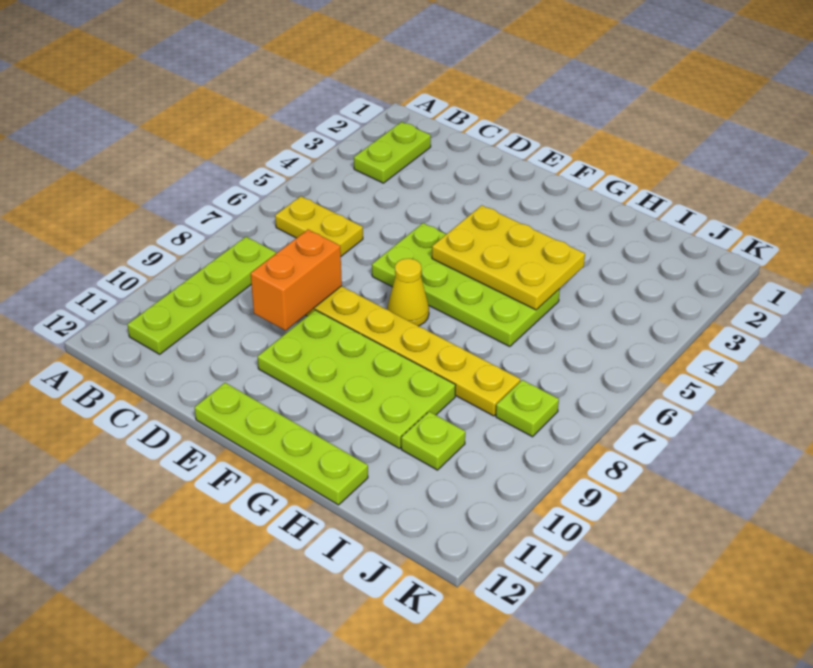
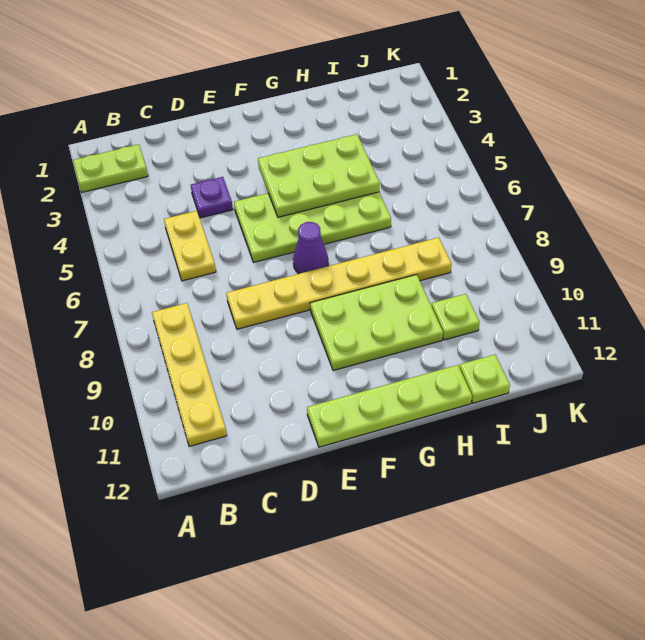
lime plate B2:B3 level 1 -> lime plate A2:B2 level 1
yellow plate B6:C6 level 1 -> yellow plate C5:C6 level 1
lime plate B8:B11 level 1 -> yellow plate B8:B11 level 1
none -> purple plate D4 level 1
orange brick D8:D9 level 2 -> none
lime plate E9:H10 level 1 -> lime plate F9:H10 level 1
yellow plate F4:H5 level 2 -> lime plate F4:H5 level 2
yellow cone F7 level 1 -> purple cone F7 level 1
lime plate J8 level 1 -> lime plate I12 level 1

